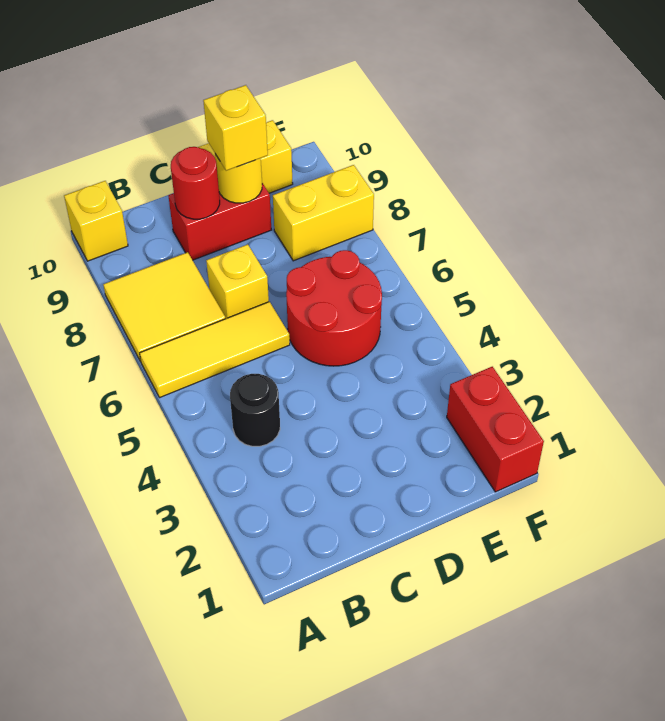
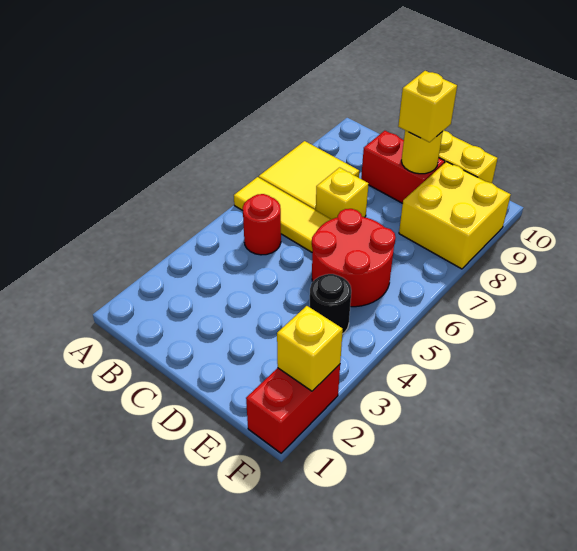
yellow brick A10 level 1 -> yellow brick F2 level 2
black round brick B4 level 1 -> black round brick E4 level 1
red round brick C9 level 2 -> red round brick B5 level 1
yellow brick E8:F8 level 1 -> yellow brick E8:F9 level 1

